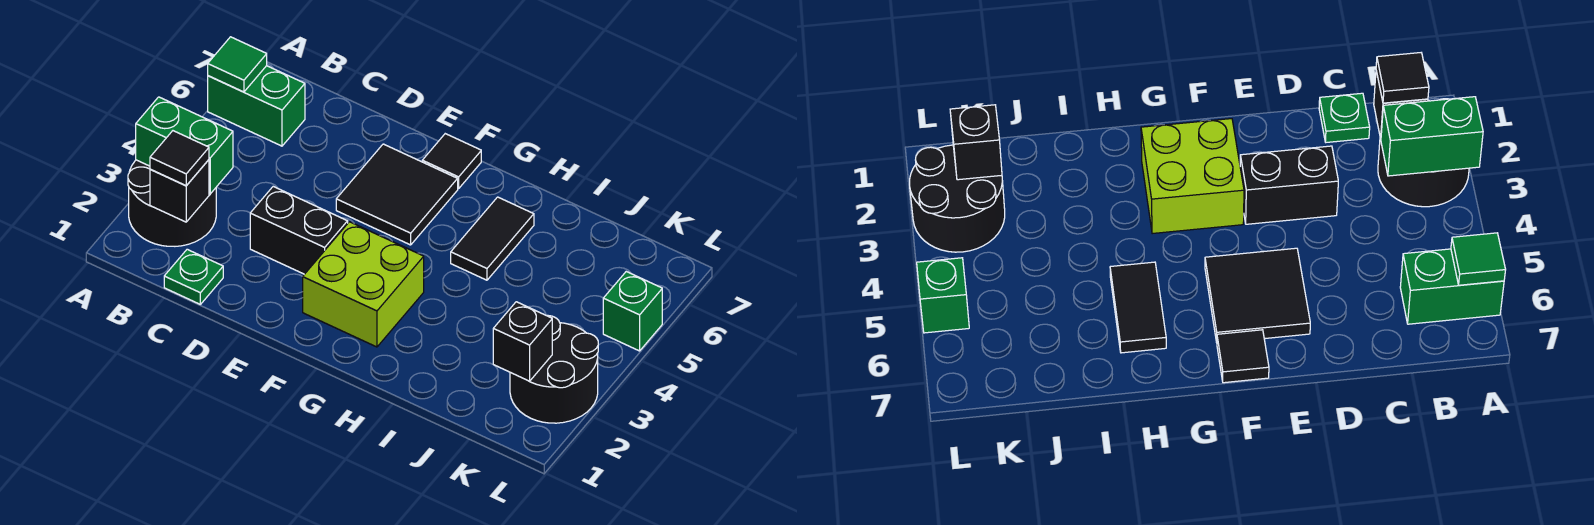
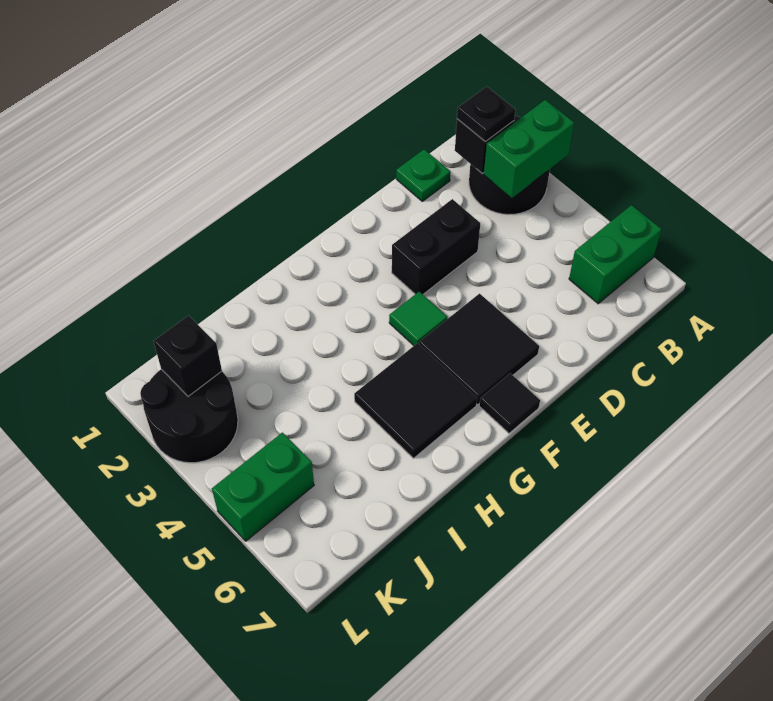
green tile A6 level 2 -> green tile F4 level 1
black tile B2 level 3 -> black plate B2 level 3
lime brick F2:G3 level 1 -> none
black tile H5:H6 level 1 -> black tile G5:H6 level 1
green brick L5 level 1 -> green brick K5:L5 level 1

